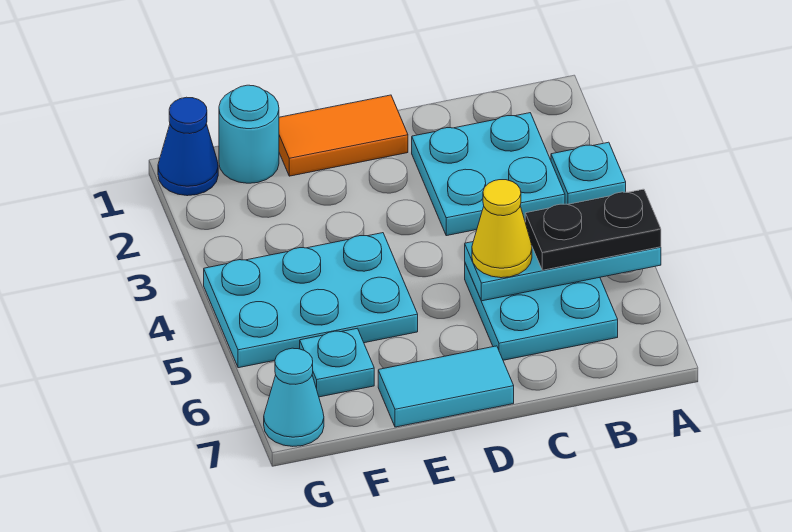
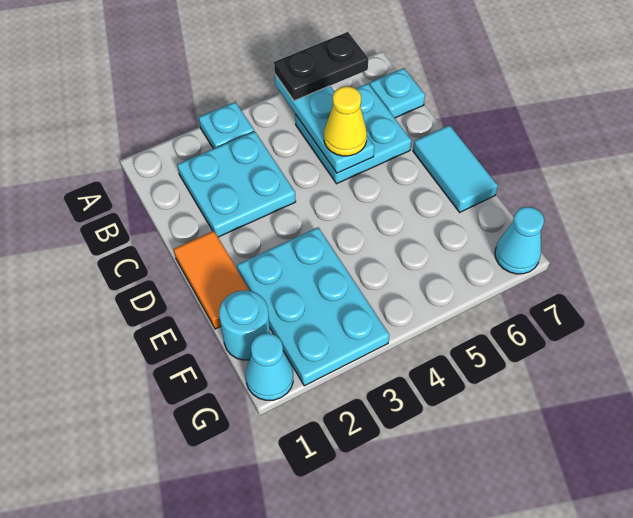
black plate A5:B5 level 3 -> black plate A5:A6 level 3
cyan plate E4:G5 level 1 -> cyan plate E2:G3 level 1
cyan plate F6 level 1 -> cyan plate B7 level 1
blue cone G1 level 1 -> cyan cone G1 level 1

